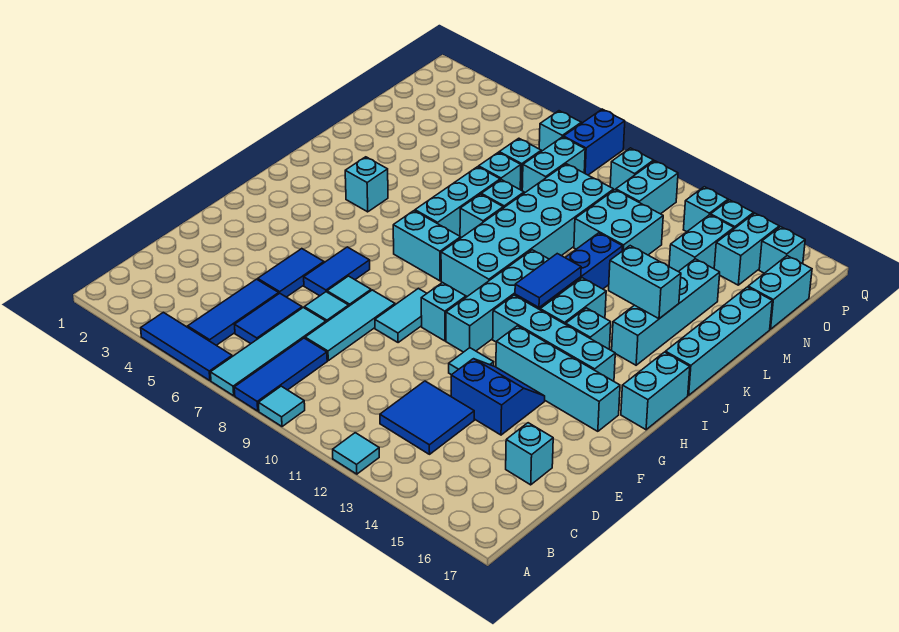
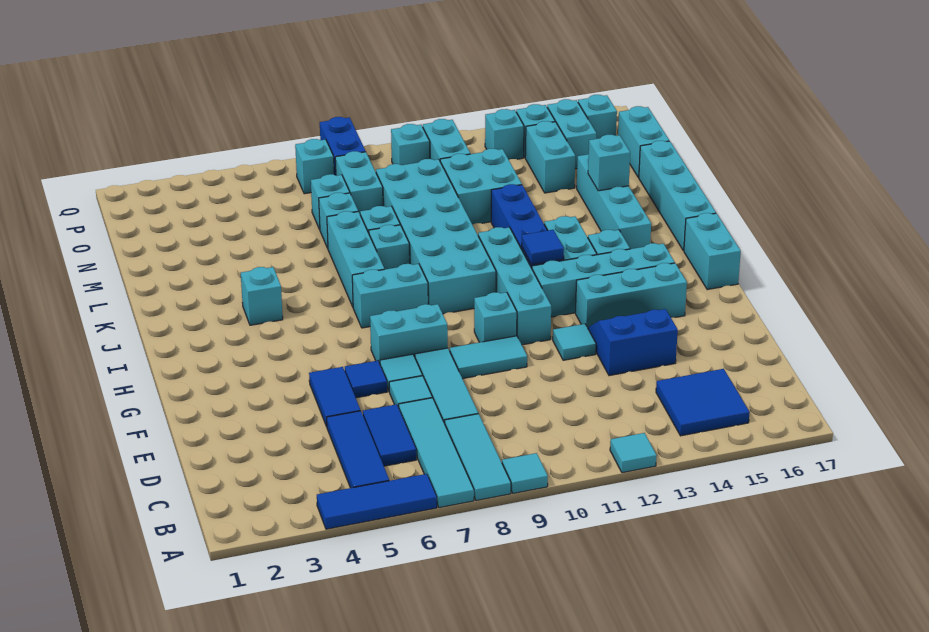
blue tile A8:C8 level 1 -> cyan tile A8:C8 level 1
blue tile C12:D13 level 1 -> blue tile B14:C15 level 1
cyan brick D16 level 1 -> cyan brick L15 level 2
blue tile F6:G6 level 1 -> blue tile F6 level 1
cyan tile F9:G9 level 1 -> cyan tile F9:F10 level 1
cyan brick G13:G16 level 1 -> cyan brick G13:G15 level 1
blue tile I12:J12 level 2 -> blue tile I12 level 2
cyan brick K14:K15 level 2 -> cyan brick G7:G8 level 1

